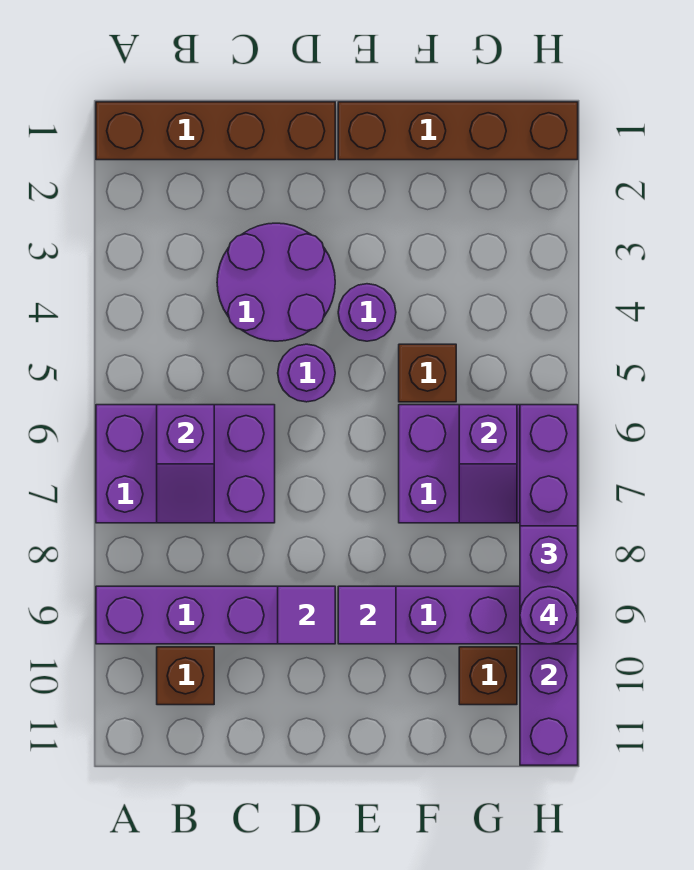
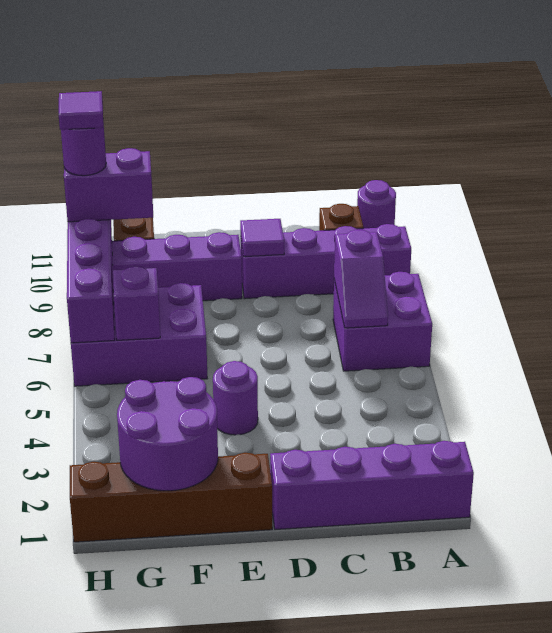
brown brick A1:D1 level 1 -> purple brick A1:D1 level 1
purple brick A6:C7 level 1 -> purple brick A6:B7 level 1
purple slope B6:B7 level 2 top 6 -> purple slope B6:B7 level 2 top 7
purple round brick C3:D4 level 1 -> purple round brick F1:G2 level 2
purple round brick D5 level 1 -> purple round brick A11 level 1
purple tile E9 level 2 -> purple tile H9 level 5
brown brick F5 level 1 -> none
purple brick H8:H9 level 3 -> purple brick G9:H9 level 3

